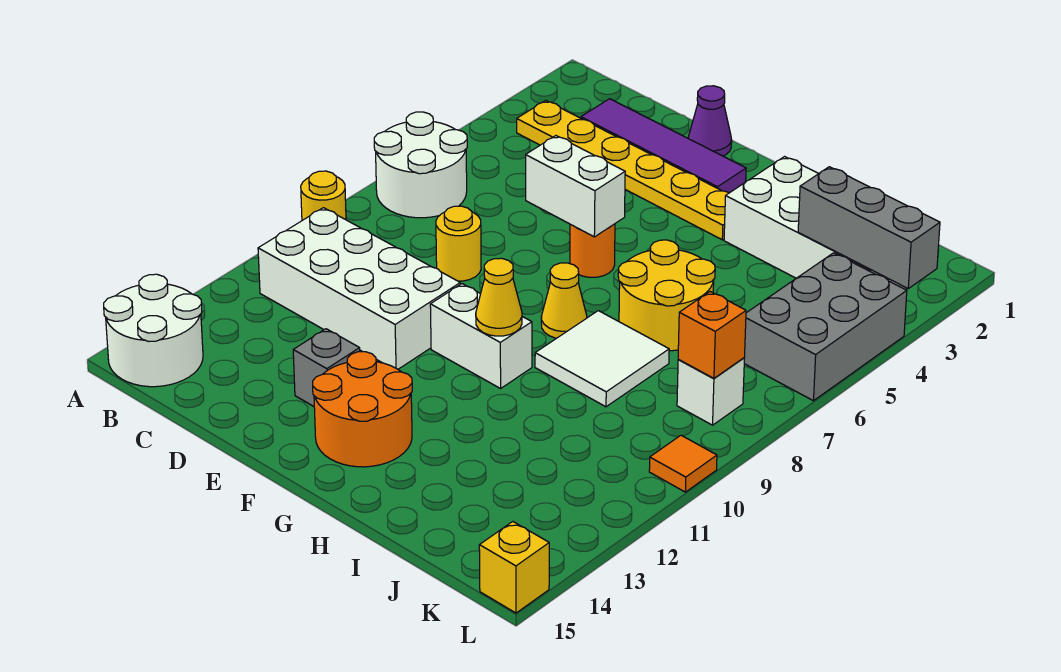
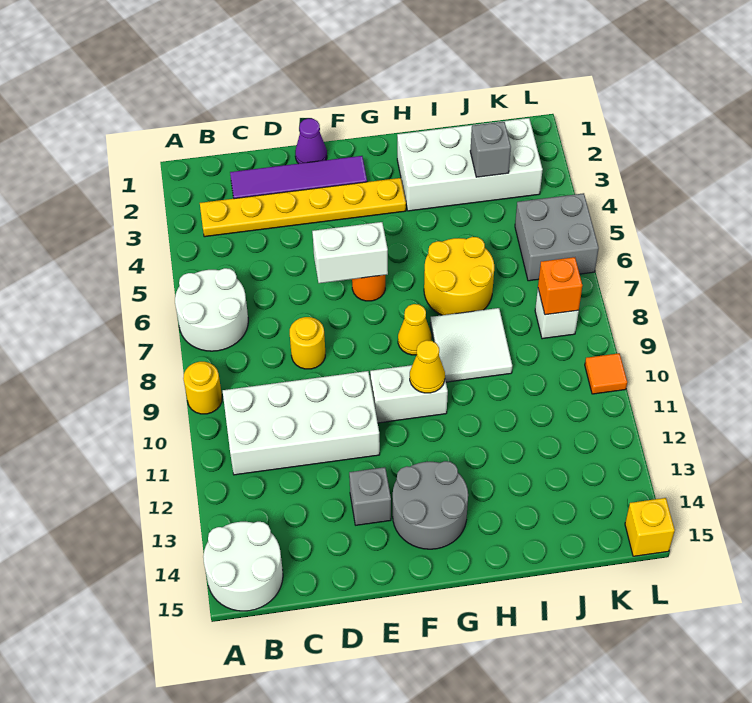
orange round brick F13:G14 level 1 -> grey round brick F13:G14 level 1
grey brick J3:L3 level 2 -> grey brick J3 level 2
grey brick K4:L6 level 1 -> grey brick K5:L6 level 1

